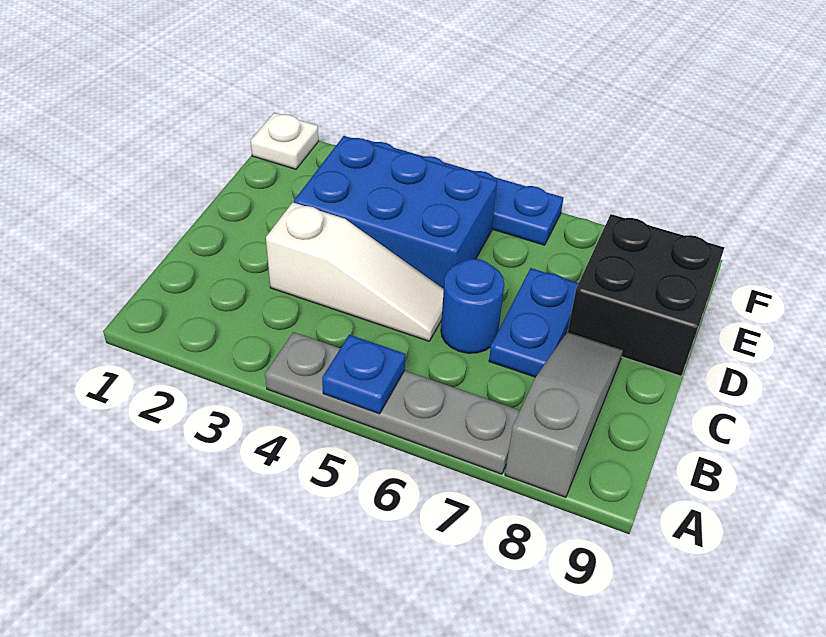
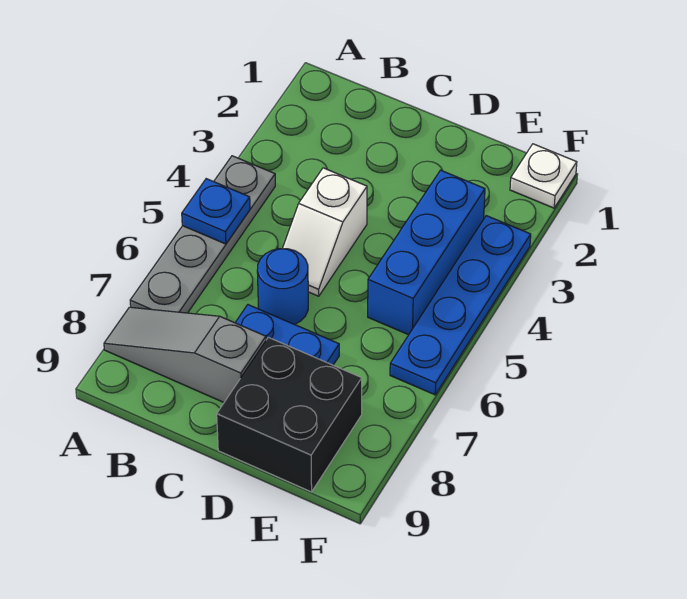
grey slope A8:C8 level 1 top A -> grey slope A8:C8 level 1 top C
white slope C3:C5 level 1 top 3 -> white slope C4:C5 level 1 top 4
blue brick D3:E5 level 1 -> blue brick E3:E5 level 1

